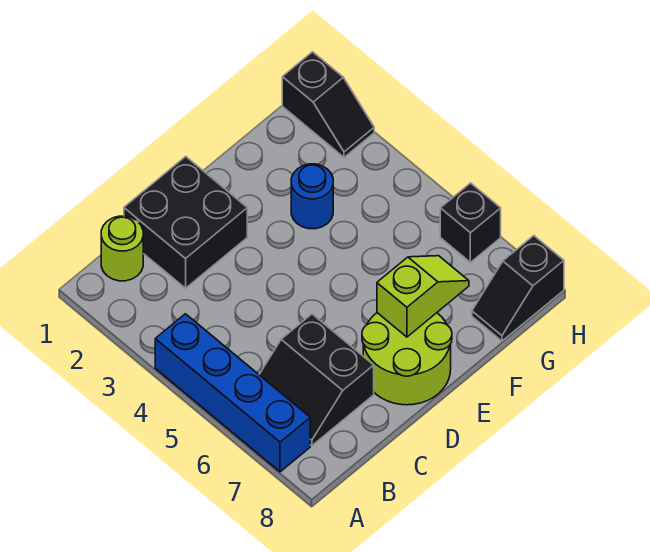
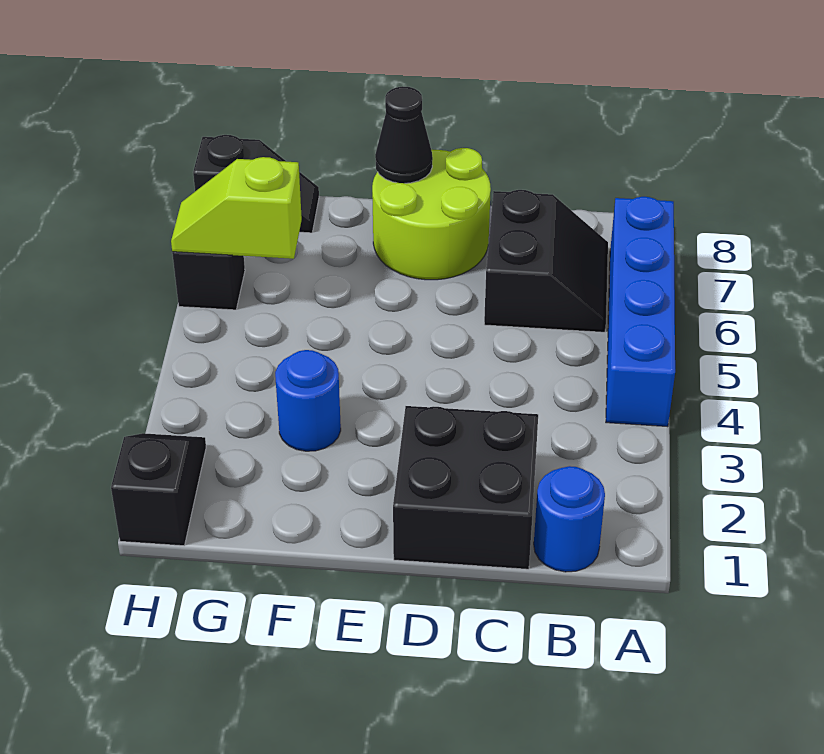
lime round brick B1 level 1 -> blue round brick B1 level 1
lime slope E7:F7 level 2 top E -> lime slope G6:H6 level 2 top G
none -> black cone E8 level 2

